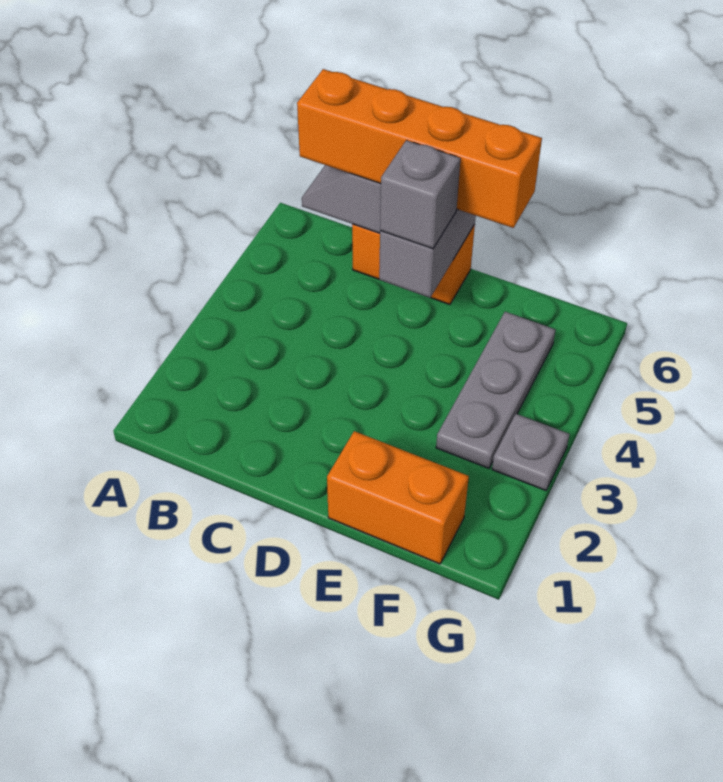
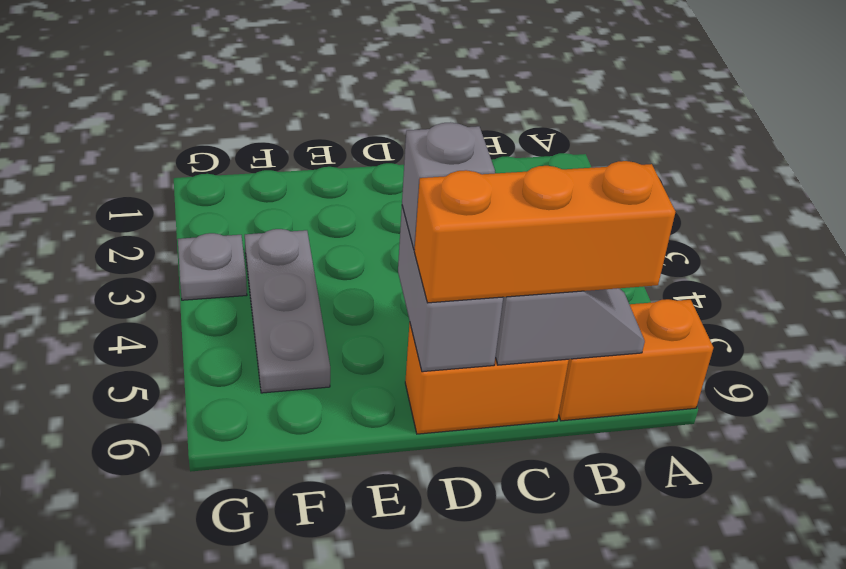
orange brick B6:E6 level 3 -> orange brick B6:D6 level 3
orange brick E1:F1 level 1 -> orange brick A6:B6 level 1

